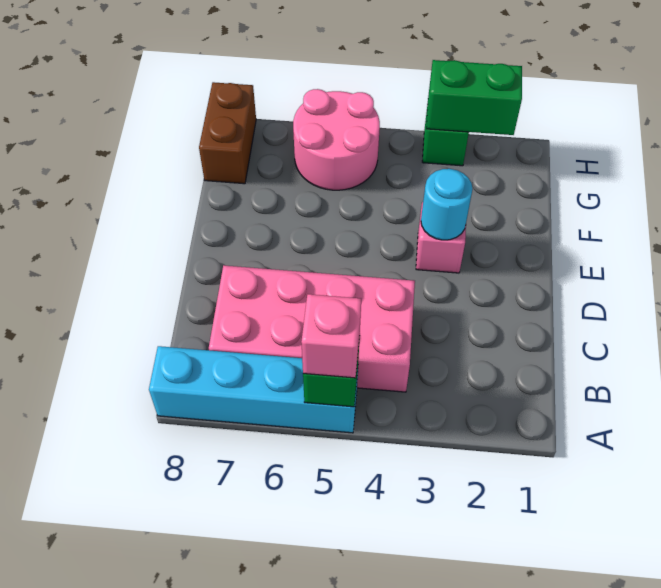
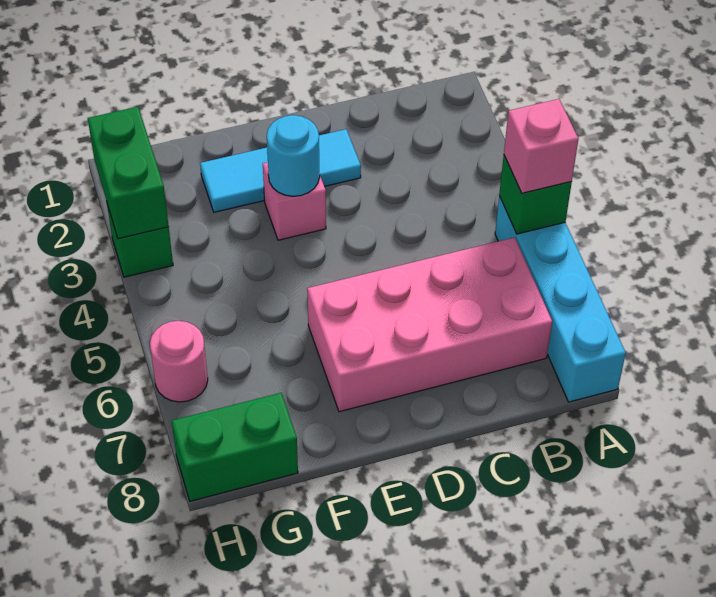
pink brick B4:C7 level 1 -> pink brick B6:E7 level 1
none -> cyan tile D2:F2 level 1
pink round brick G5:H6 level 1 -> pink round brick H6 level 1
brown brick G8:H8 level 1 -> green brick G8:H8 level 1

